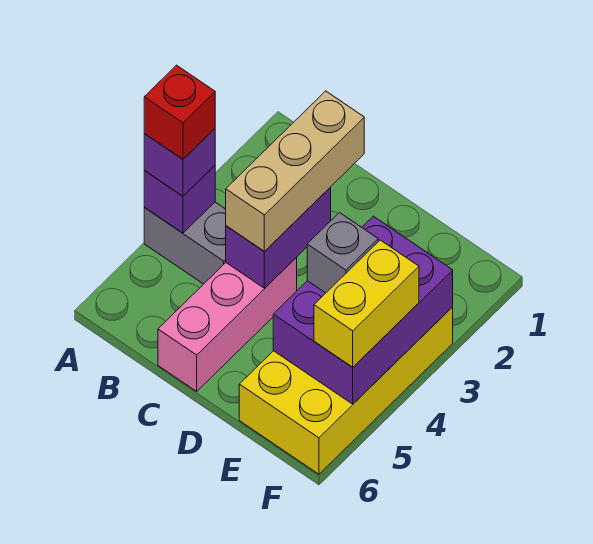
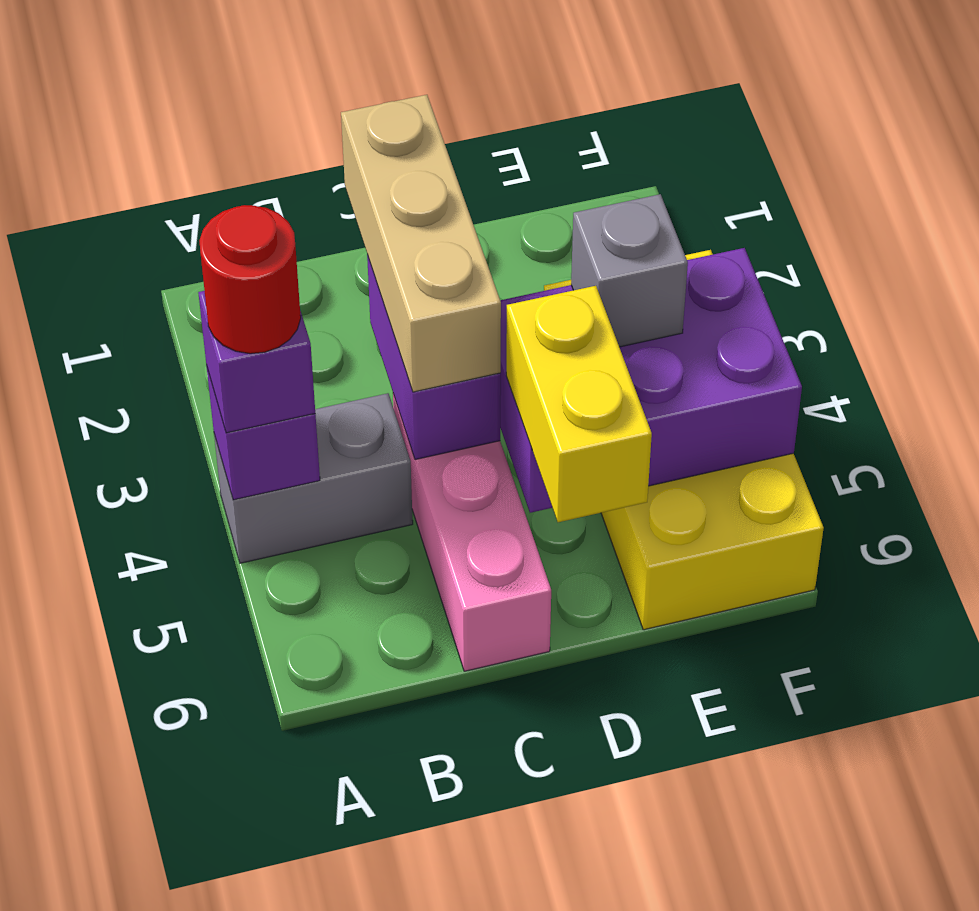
red brick A4 level 4 -> red round brick A4 level 4
purple brick E3:F5 level 2 -> purple brick D4:F5 level 2
yellow brick F4:F5 level 3 -> yellow brick D5:D6 level 3

